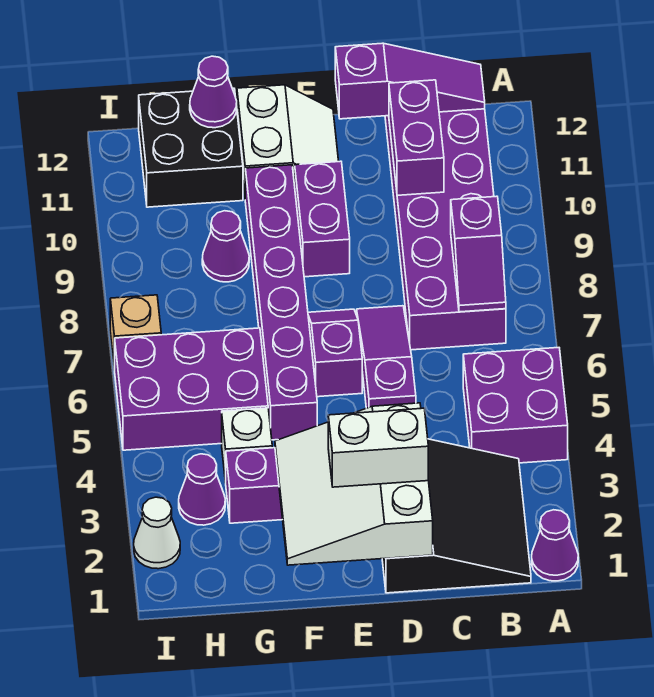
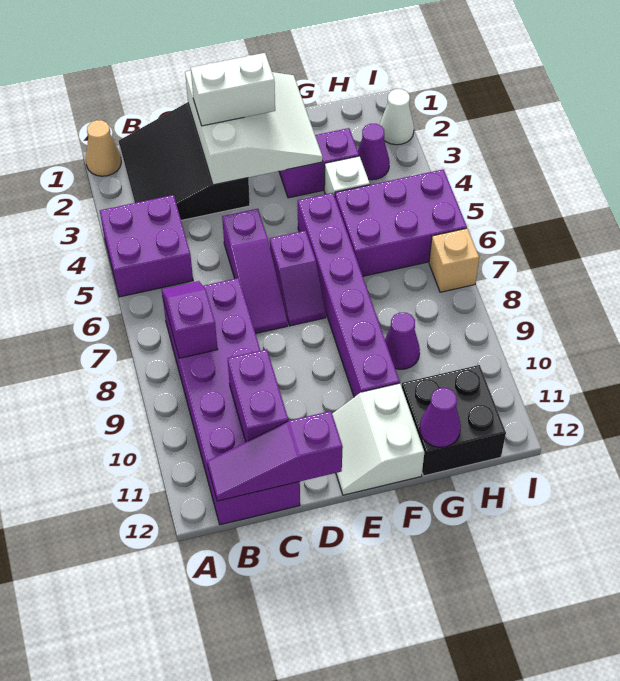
purple cone A1 level 1 -> tan cone A1 level 1
purple brick E9:E10 level 1 -> none

